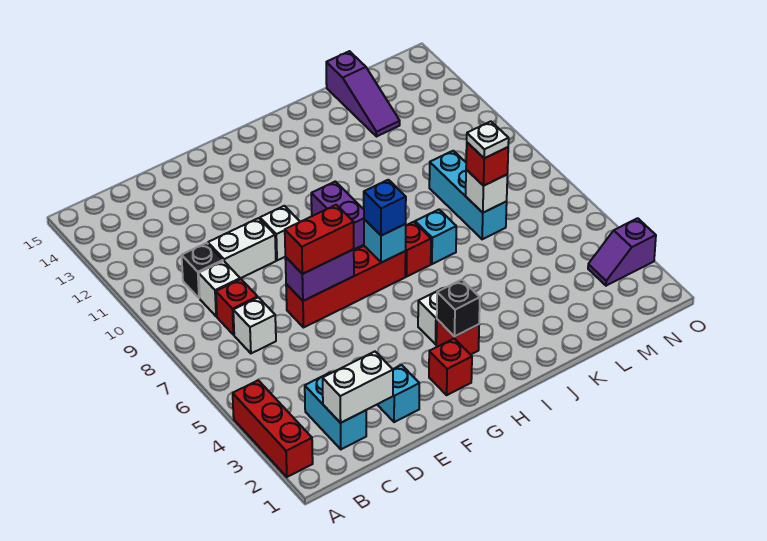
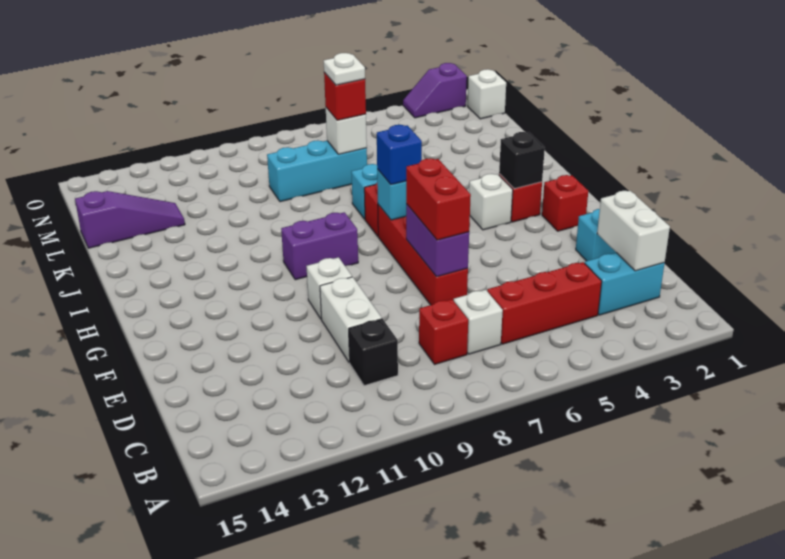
red brick A2:A4 level 1 -> red brick C4:C6 level 1
white brick C9 level 1 -> white brick N1 level 1
purple slope N3:O3 level 1 top O -> purple slope O2:O3 level 1 top 2

